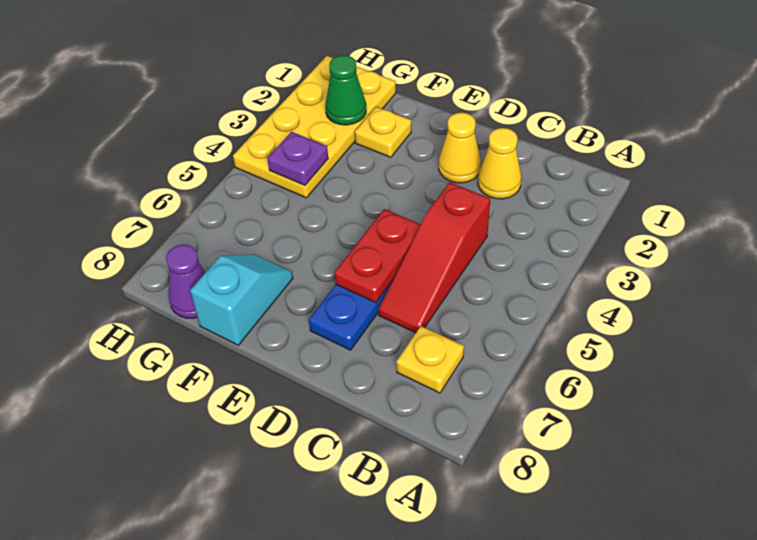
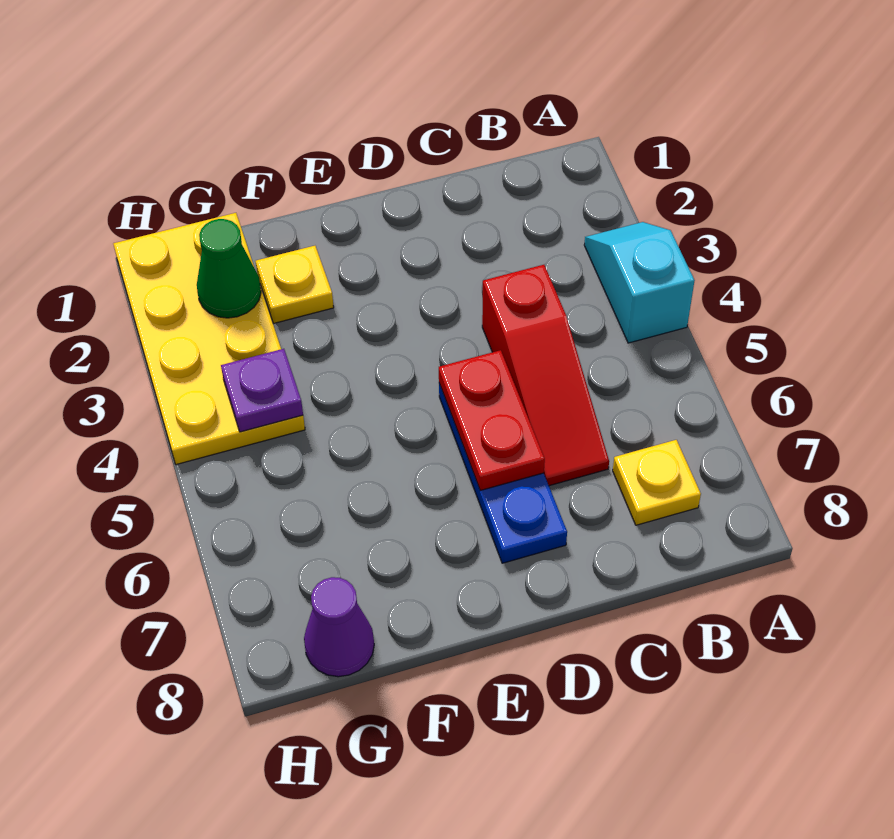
yellow cone C2 level 1 -> none
yellow cone D2 level 1 -> none
cyan slope F7:F8 level 1 top 8 -> cyan slope A3:A4 level 1 top 4

